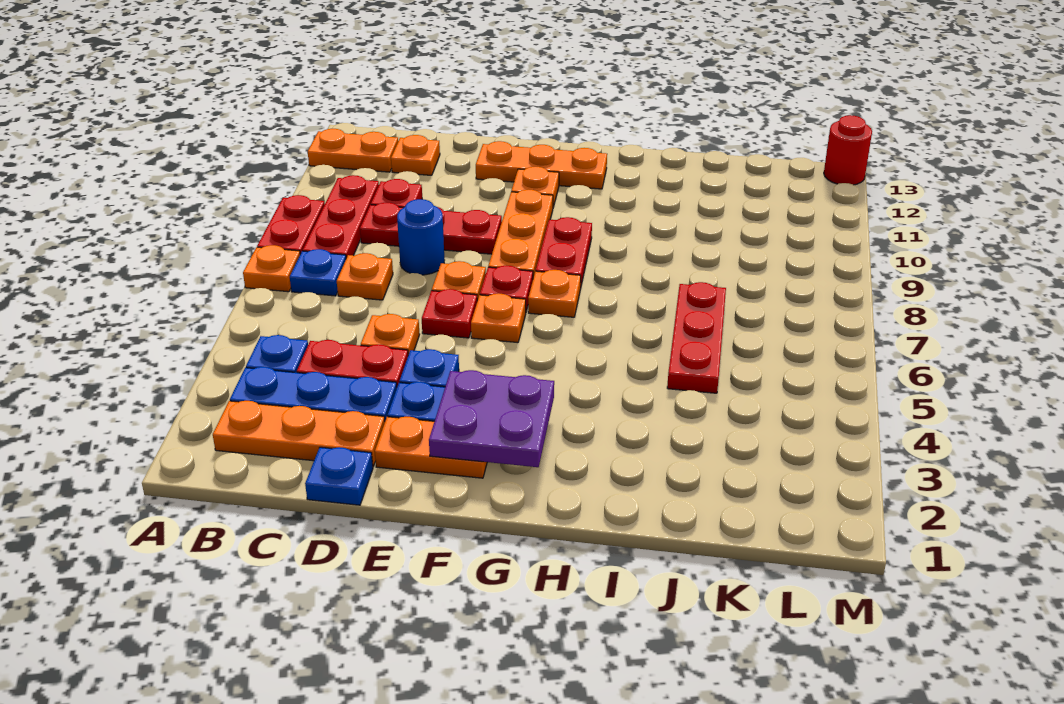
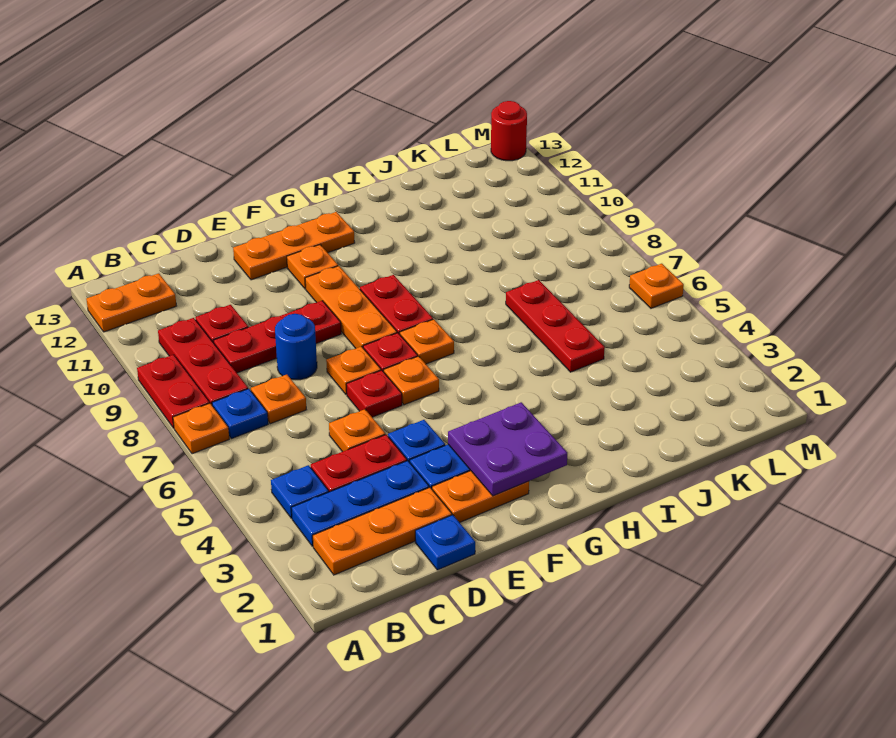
orange plate C12 level 1 -> orange plate M6 level 1

